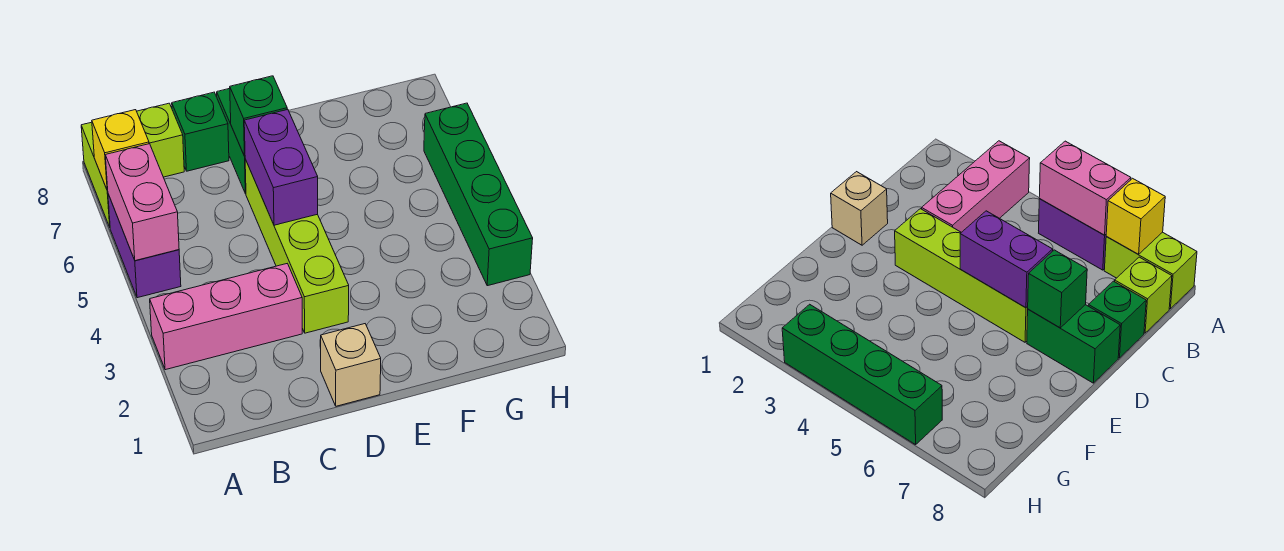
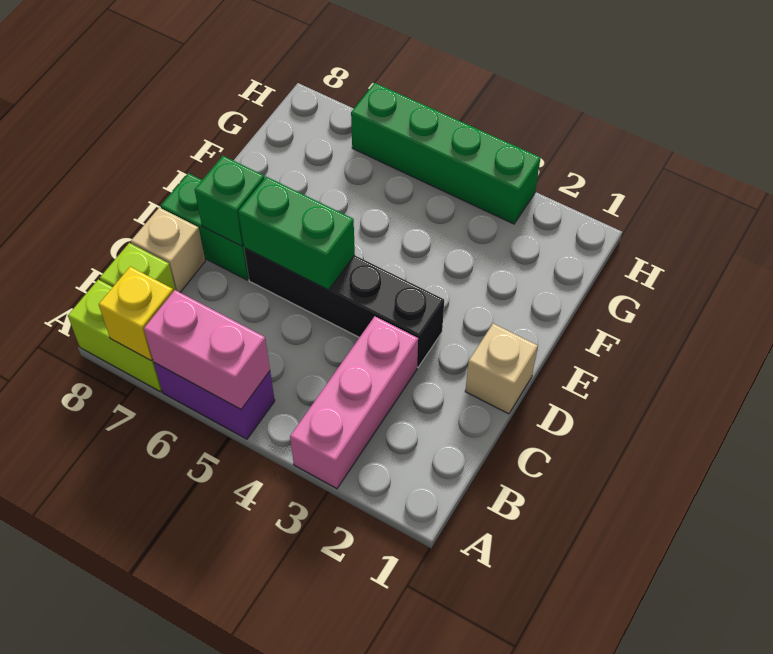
green brick C8 level 1 -> tan brick C8 level 1
lime brick D3:D6 level 1 -> black brick D3:D6 level 1
purple brick D5:D6 level 2 -> green brick D5:D6 level 2

